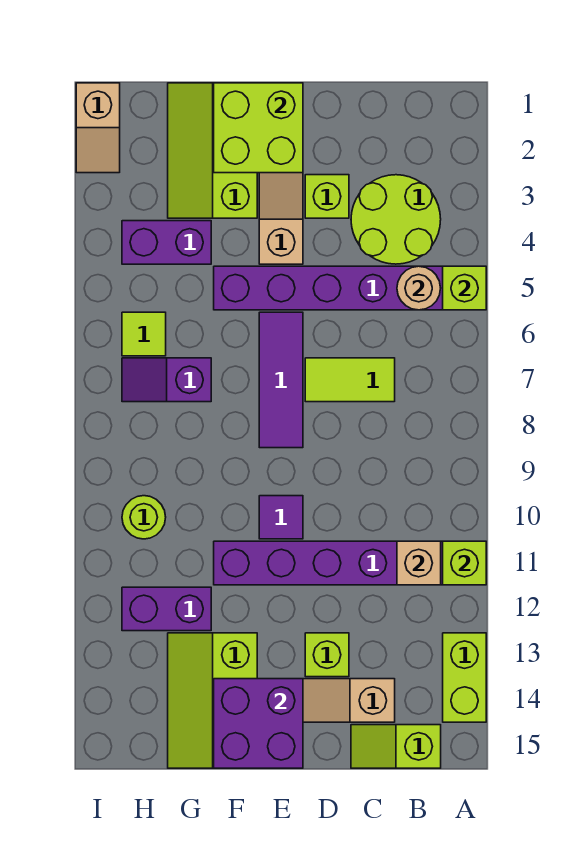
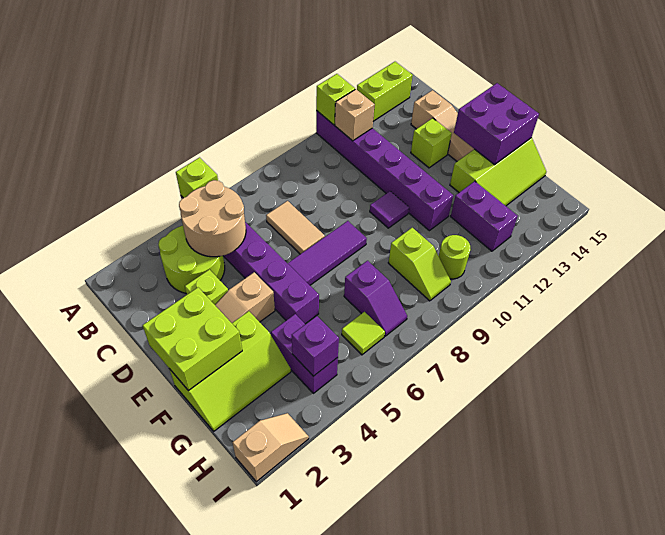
tan round brick B5 level 2 -> tan round brick B4:C5 level 2
lime slope B15:C15 level 1 top B -> lime slope G9:H9 level 1 top G
lime tile C7:D7 level 1 -> tan tile C7:D7 level 1
none -> purple brick H4 level 2

